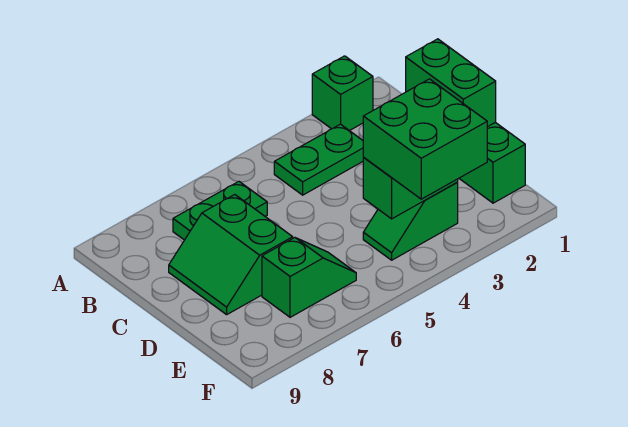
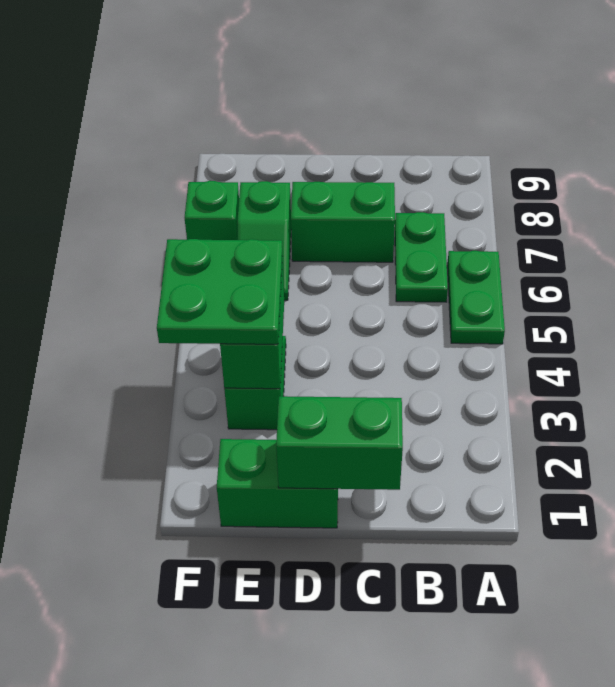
green brick A2 level 1 -> green brick F7 level 1
green plate B3:B4 level 1 -> green plate A5:A6 level 1
green brick E3:F4 level 3 -> green plate E3:F4 level 3

